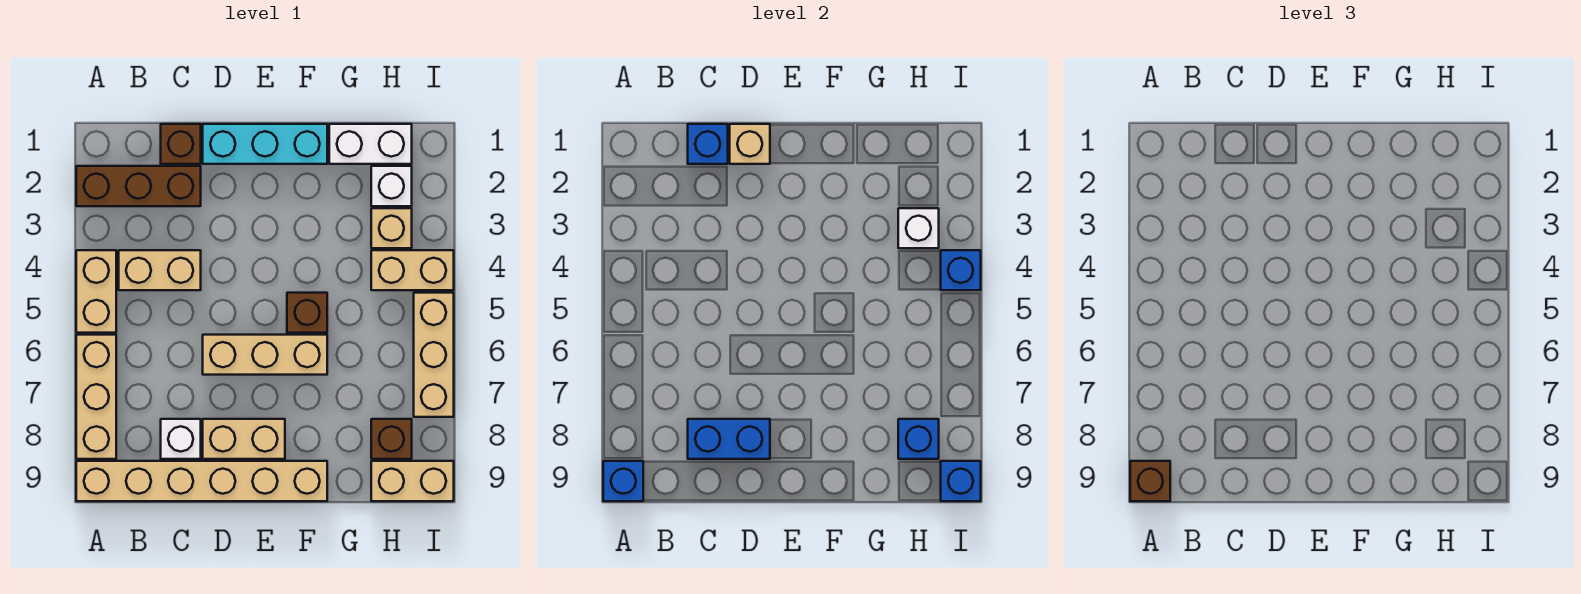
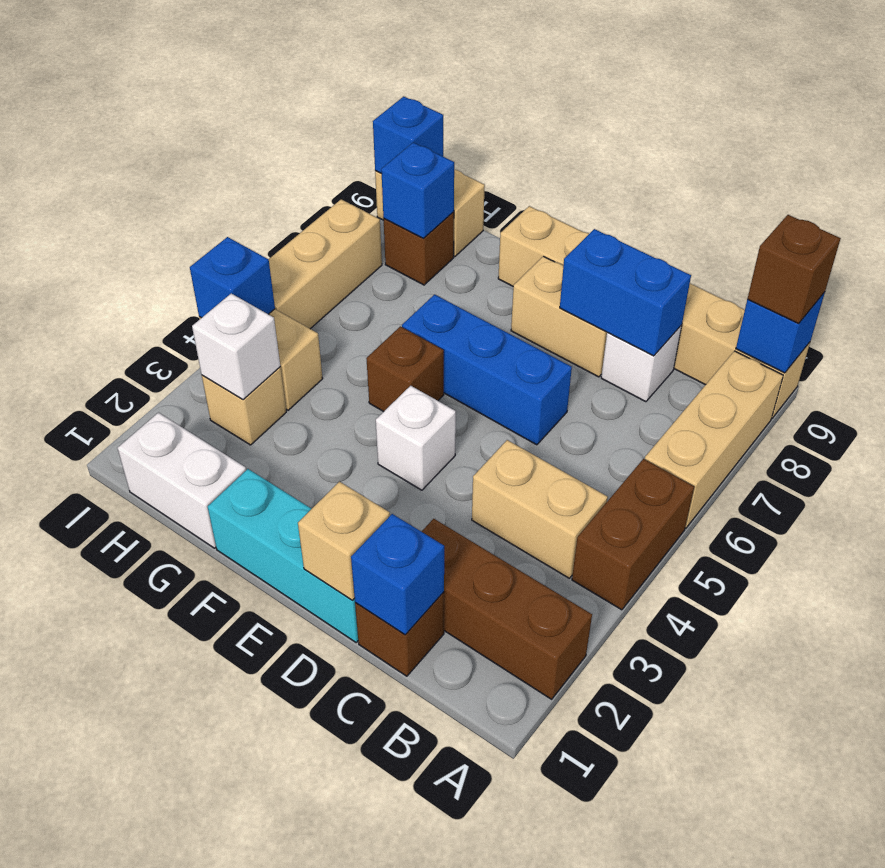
tan brick A4:A5 level 1 -> brown brick A4:A5 level 1
tan brick D6:F6 level 1 -> blue brick D6:F6 level 1
white brick H2 level 1 -> white brick E4 level 1

